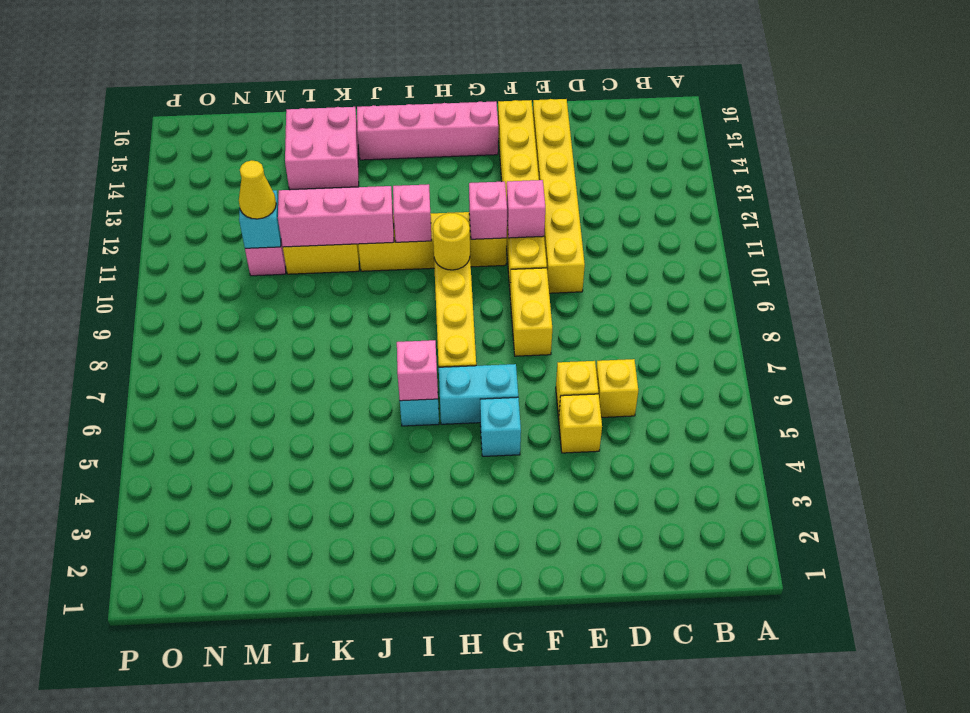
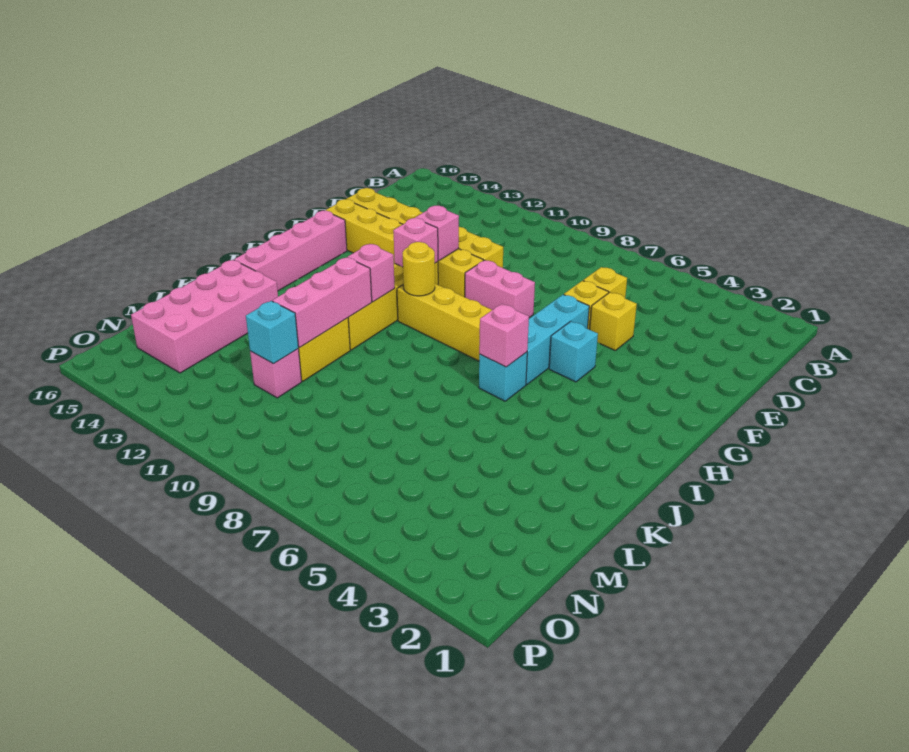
yellow brick F8:F9 level 1 -> pink brick F8:F9 level 1
cyan brick G6:H6 level 1 -> cyan brick F6:H6 level 1
pink brick K14:L15 level 1 -> pink brick K14:N15 level 1
yellow cone M11 level 3 -> none

